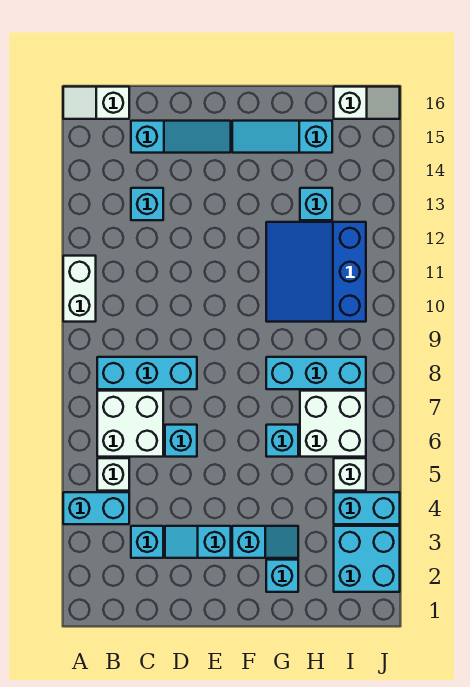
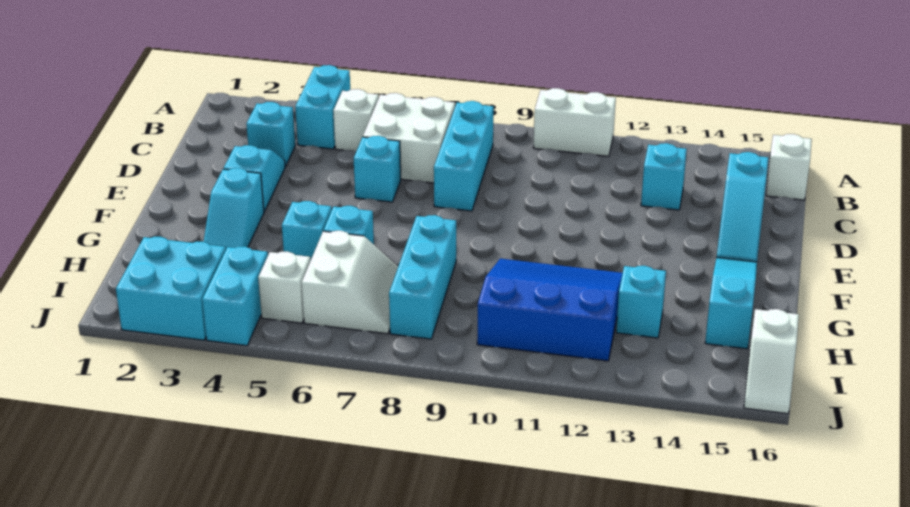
cyan brick G2 level 1 -> cyan brick G5 level 1
white brick H6:I7 level 1 -> white slope H6:I7 level 1 top 6

